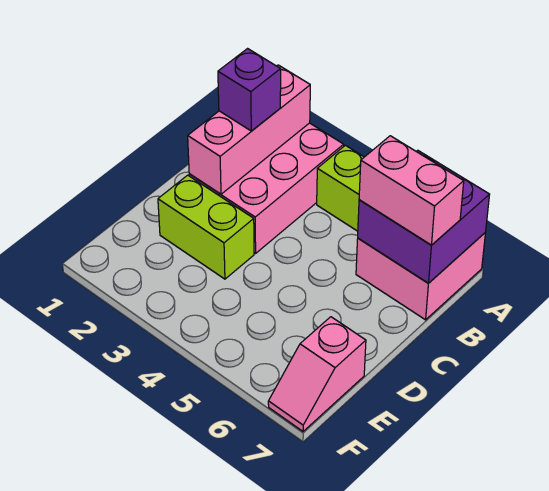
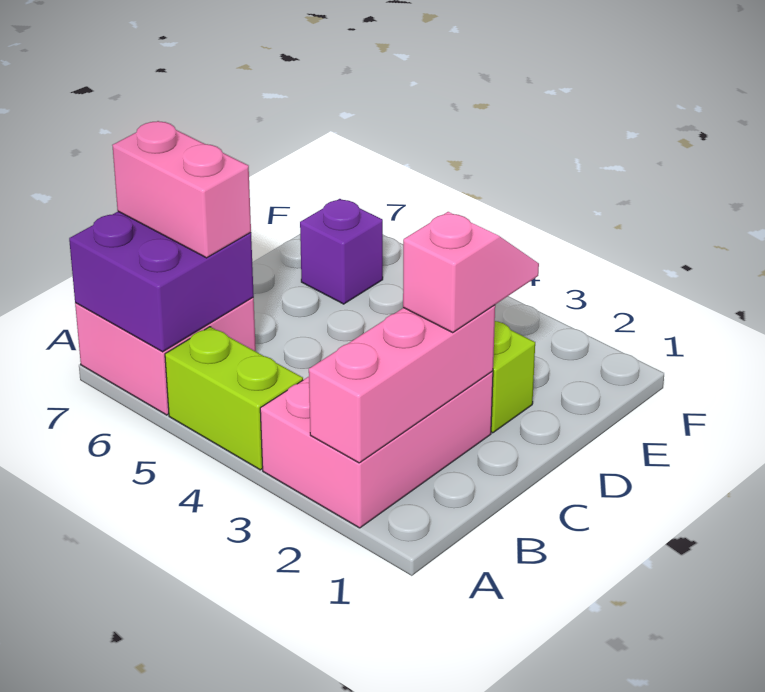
purple brick B2 level 3 -> purple brick E6 level 1
pink slope E7:F7 level 1 top E -> pink slope C2:D2 level 3 top C

